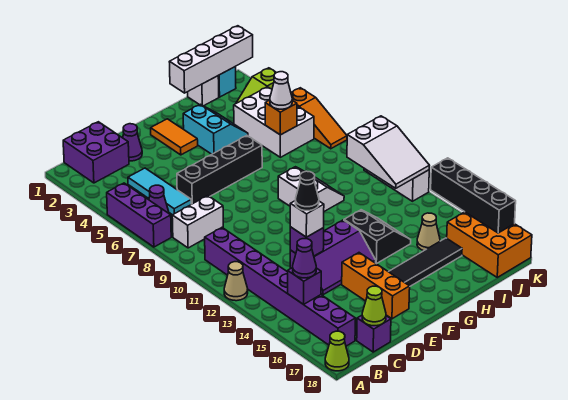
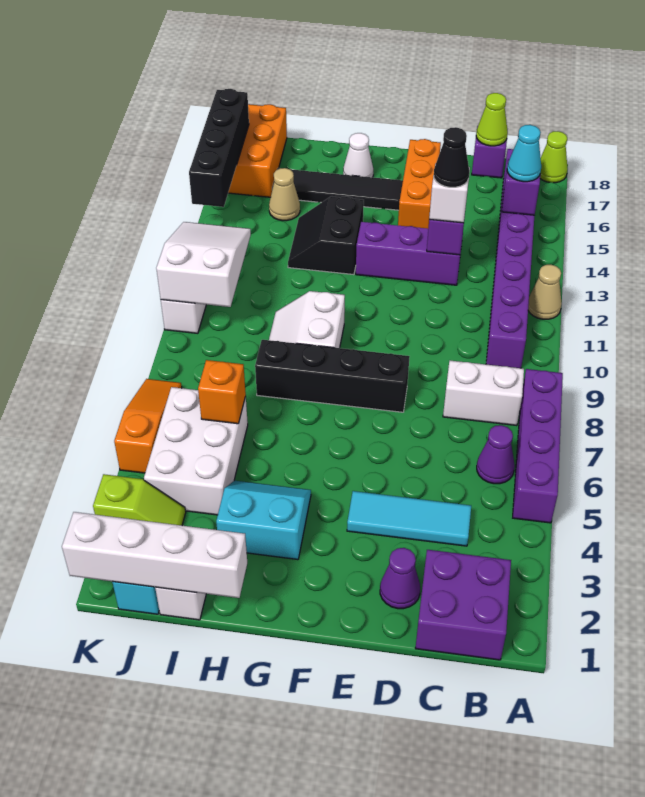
purple brick A5:A7 level 1 -> purple brick A5:A8 level 1
purple cone B15 level 3 -> cyan cone B15 level 3
cyan tile C4:C6 level 1 -> cyan tile C4:E4 level 1
black brick D6:G6 level 1 -> black brick E8:H8 level 1
orange tile F2:F3 level 1 -> none
cyan slope G3:H4 level 1 top G -> cyan slope G3:H4 level 1 top 3
white cone I6 level 3 -> white cone G17 level 1

